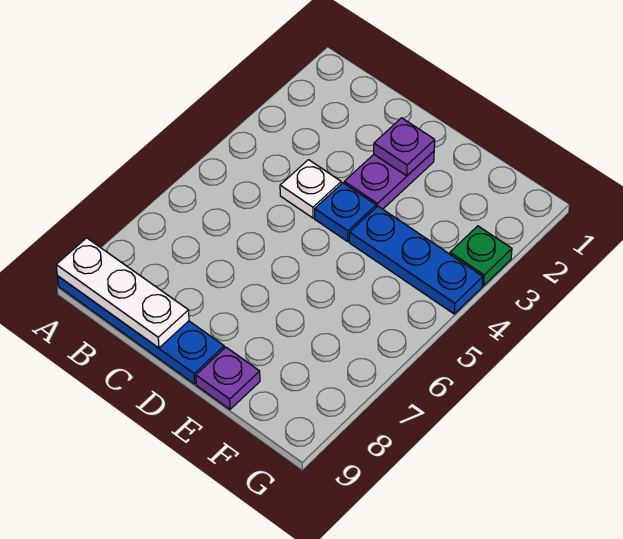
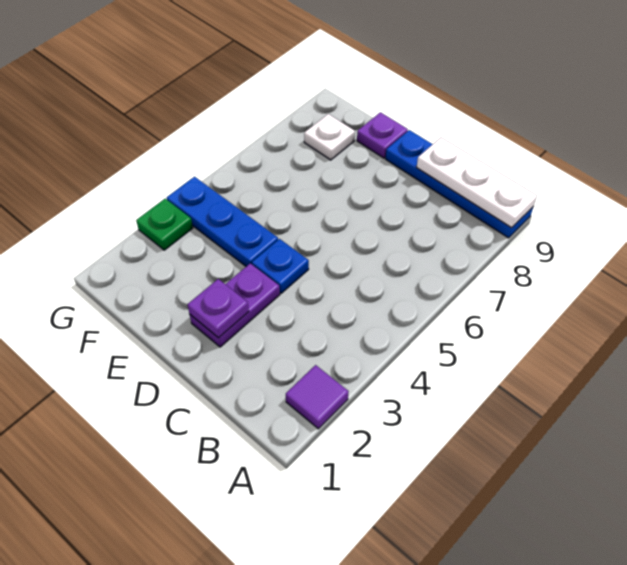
none -> purple tile A2 level 1
white plate C4 level 1 -> white plate F8 level 1

